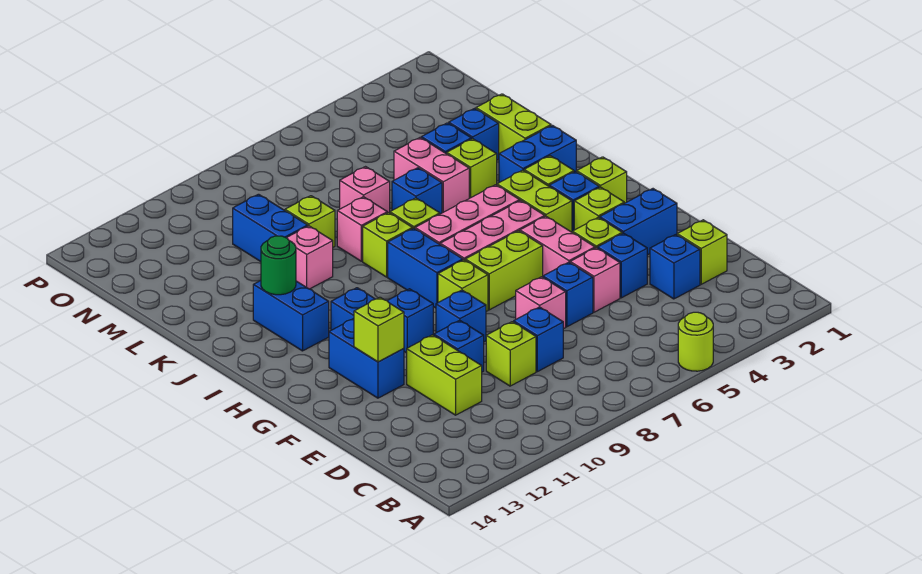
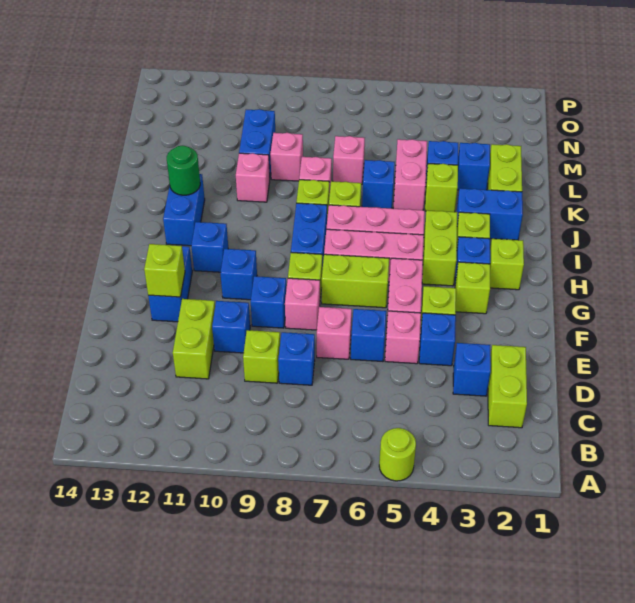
lime brick D2 level 1 -> lime brick C2:D2 level 1
blue brick F2:F3 level 1 -> none
none -> pink brick F8 level 1
lime brick L9 level 1 -> pink brick L9 level 1

